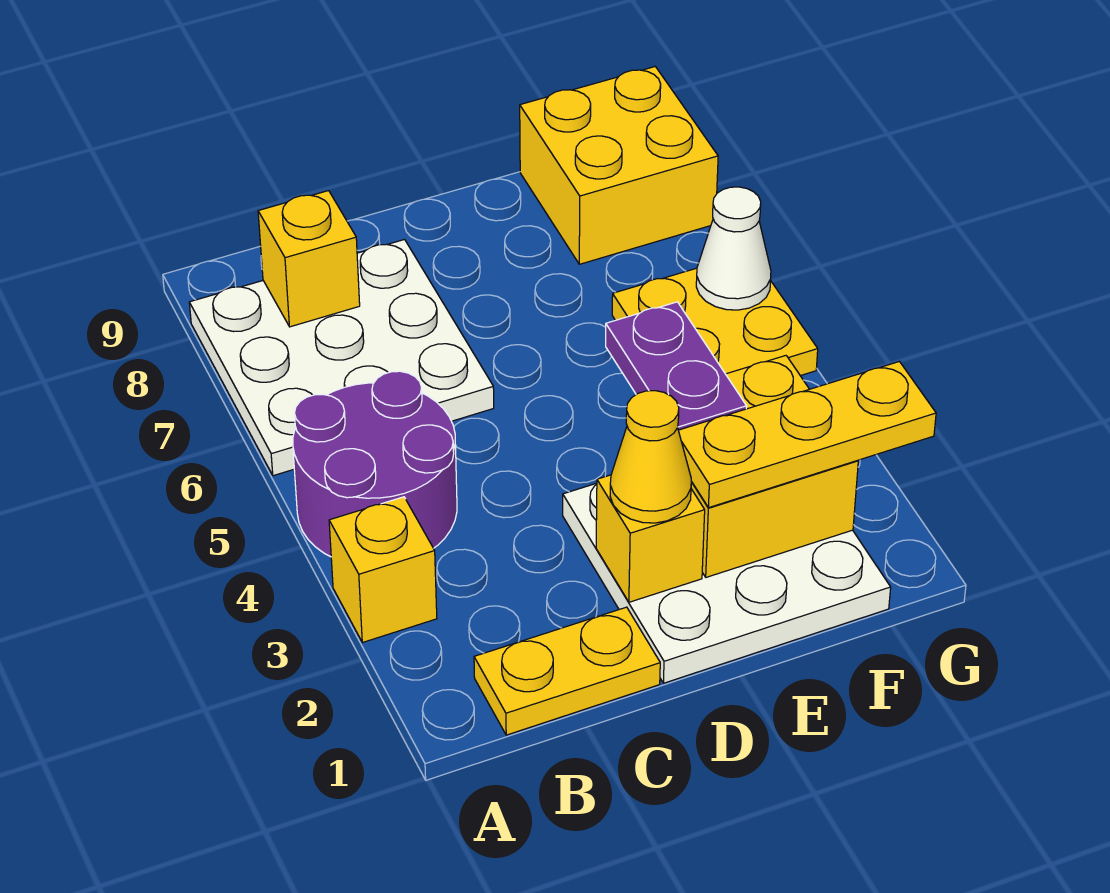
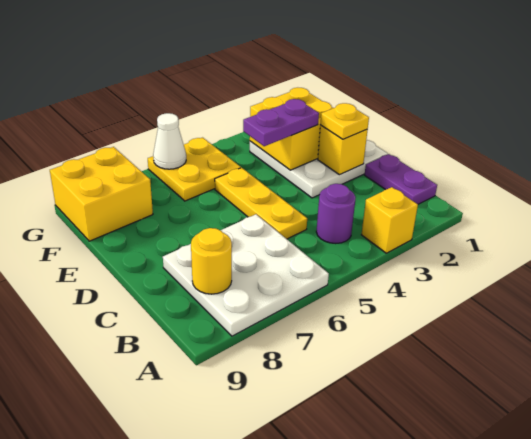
purple round brick A4:B5 level 1 -> purple round brick B4 level 1
yellow plate B1:C1 level 1 -> purple plate B1:C1 level 1
yellow brick B8 level 2 -> yellow round brick B8 level 2
yellow cone D2 level 3 -> yellow plate D2 level 3
yellow plate E2:G2 level 3 -> yellow plate C5:E5 level 1

